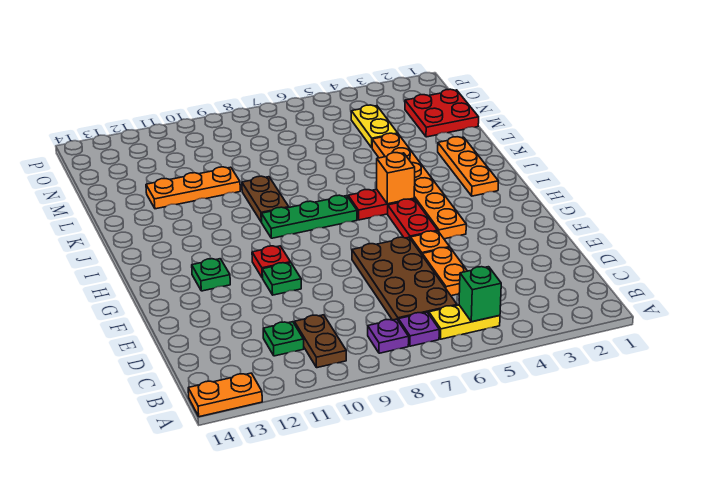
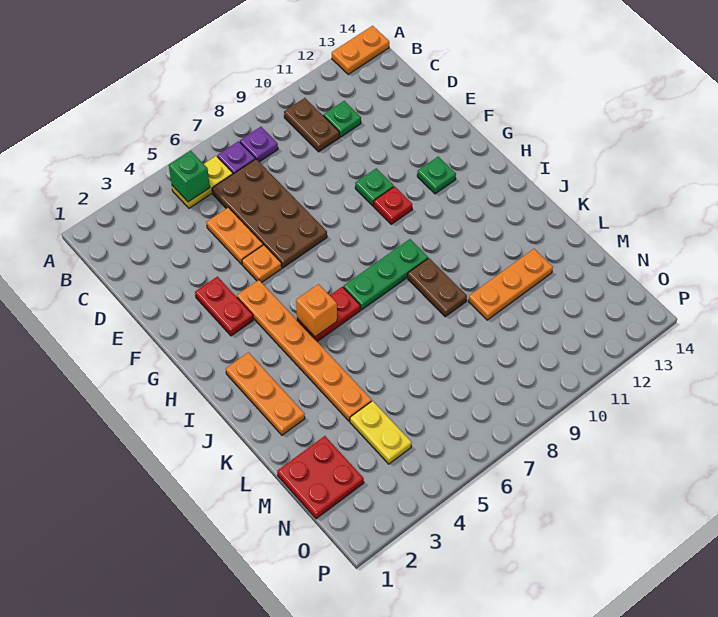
red plate G5:H5 level 1 -> red plate F3:G3 level 1

